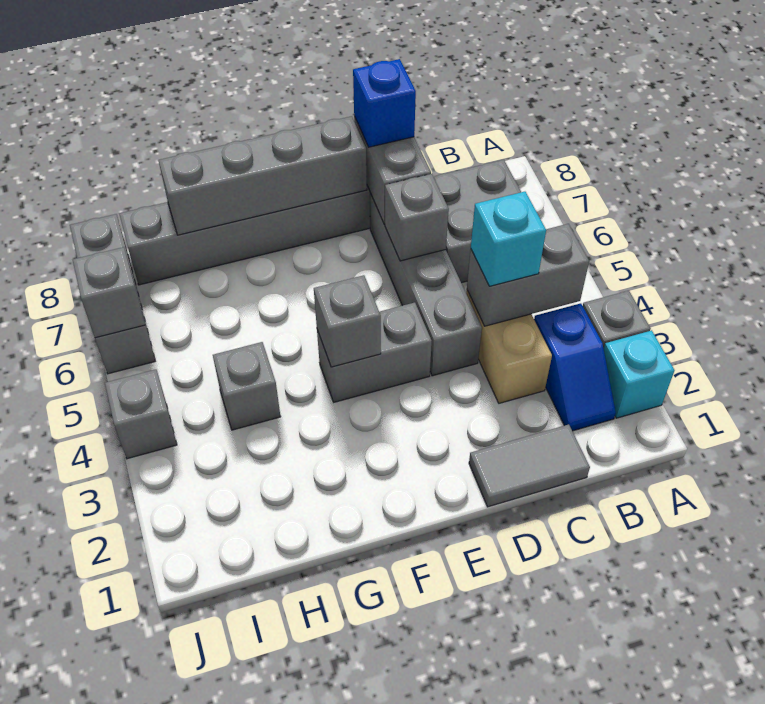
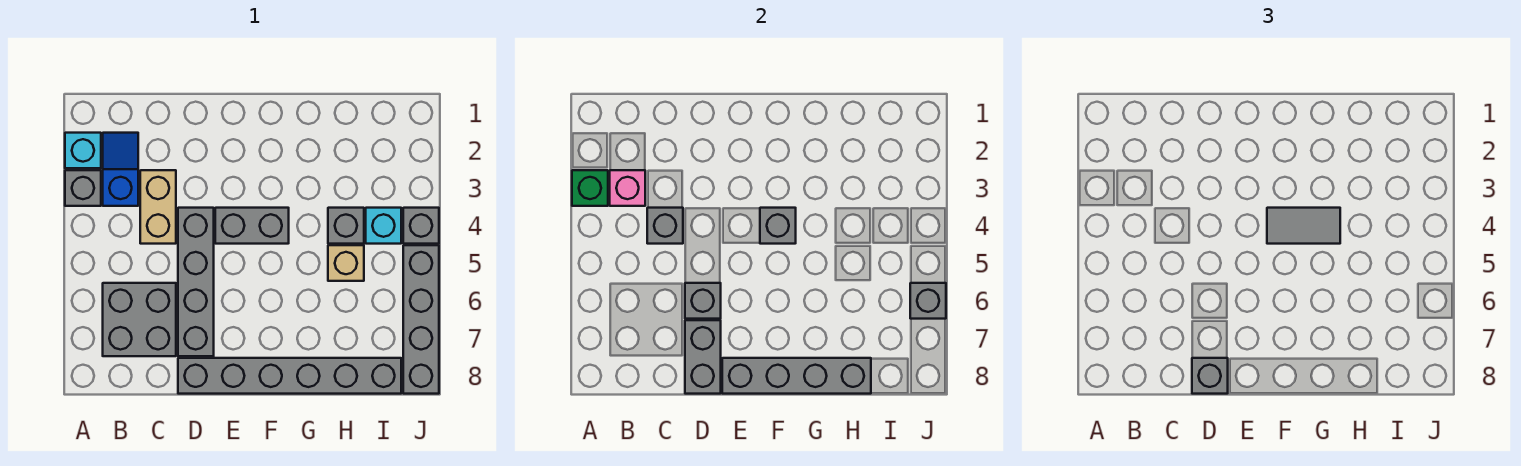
none -> green brick A3 level 2
none -> pink brick B3 level 2
grey brick B4:C4 level 2 -> grey brick C4 level 2
grey tile C1:D1 level 1 -> grey tile F4:G4 level 3
cyan brick C4 level 3 -> cyan brick I4 level 1
blue brick D8 level 3 -> grey brick D8 level 3
none -> tan brick H5 level 1
grey brick J6:J8 level 1 -> grey brick J5:J8 level 1

